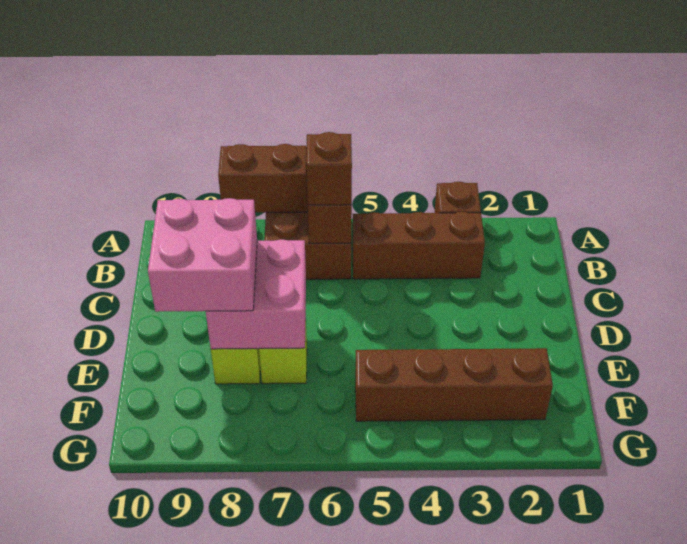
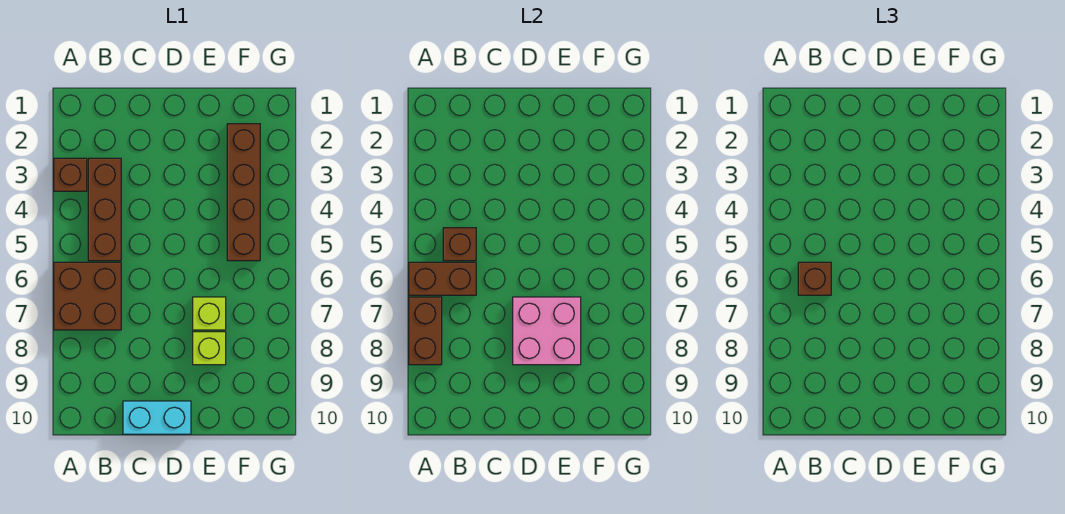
none -> brown brick B5 level 2
none -> cyan brick C10:D10 level 1
pink brick D8:E9 level 3 -> none

